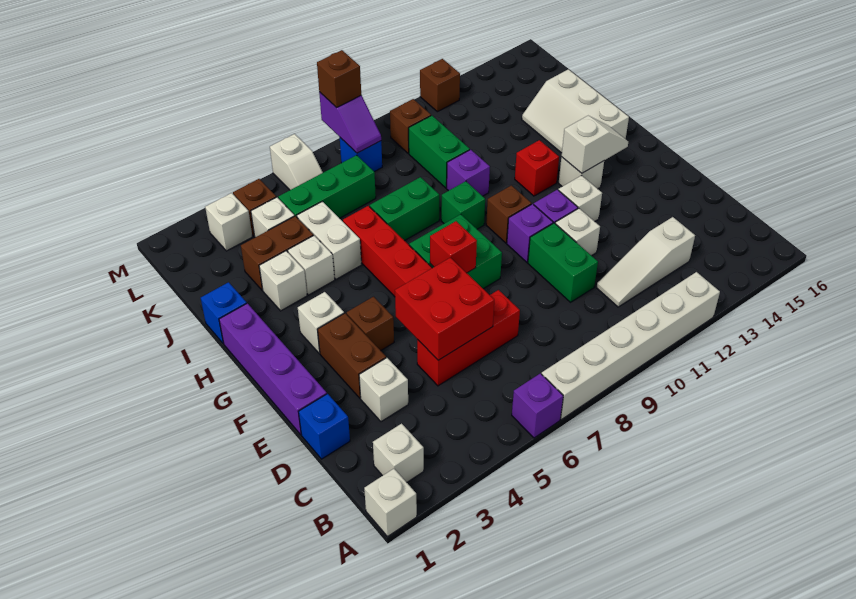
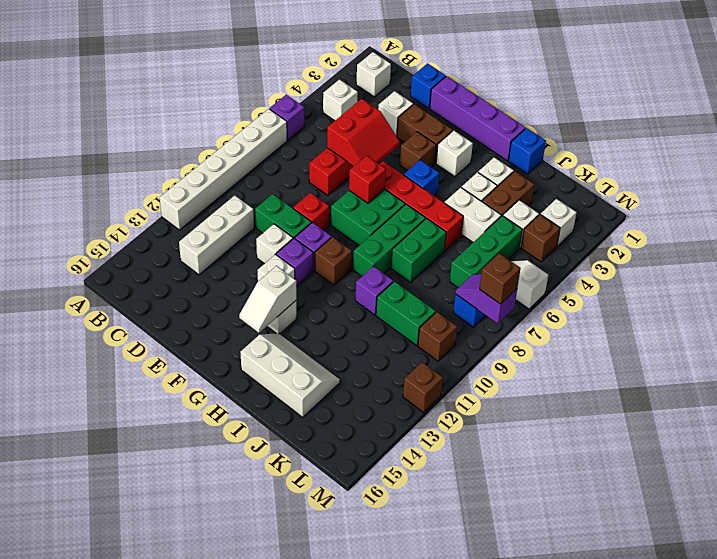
white brick A1 level 1 -> white brick B4 level 1
white slope C11:C13 level 1 top 13 -> white brick C11:C13 level 1
red brick D5:E6 level 2 -> red slope D5:E6 level 2 top D
none -> blue brick G5 level 1
green brick H9 level 1 -> green brick H7:H9 level 1
red brick H12 level 1 -> red brick E9 level 1

